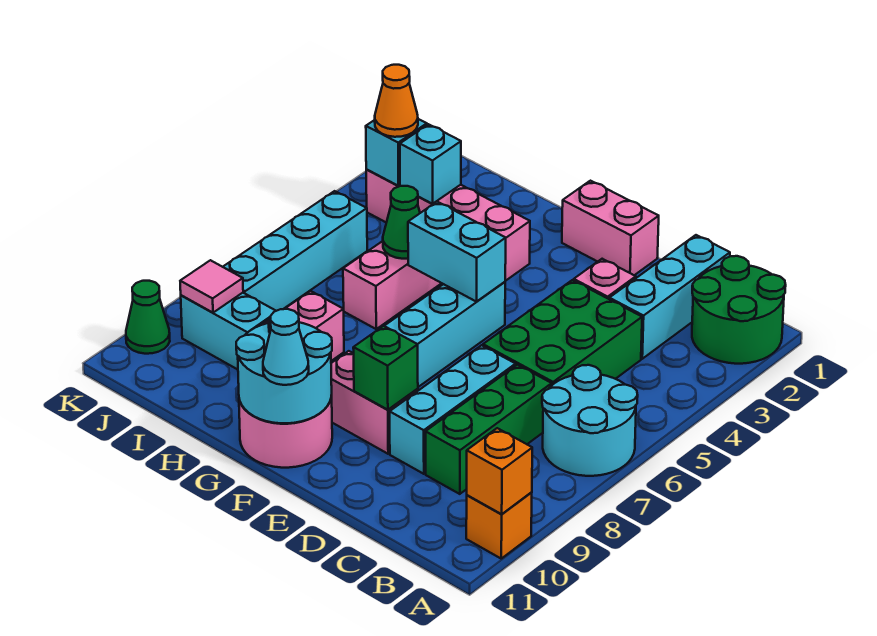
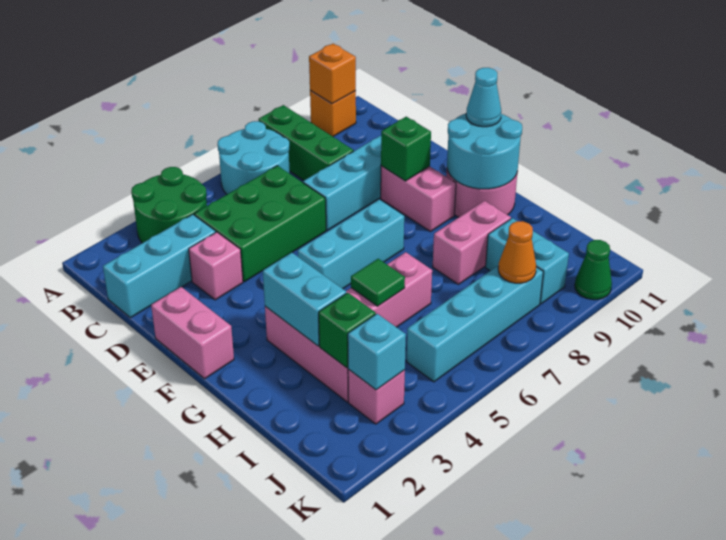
green round brick A1:B2 level 1 -> green round brick A3:B4 level 1
green brick C7:C9 level 1 -> green brick A8:C8 level 1
cyan brick F5:G5 level 2 -> cyan brick G3:H3 level 2
green cone H5 level 2 -> green tile H5 level 2
cyan brick I3 level 2 -> green brick I3 level 2
orange cone J3 level 3 -> orange cone J8 level 2
pink tile J9 level 2 -> none

